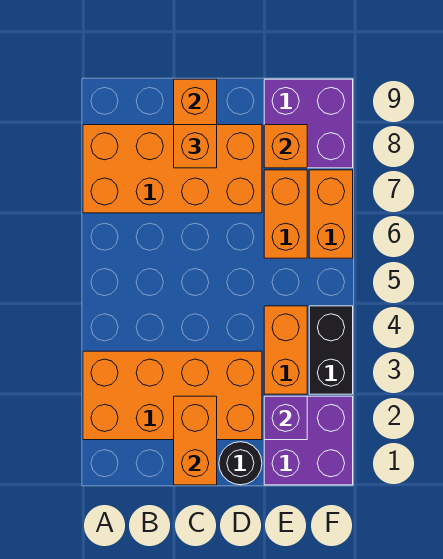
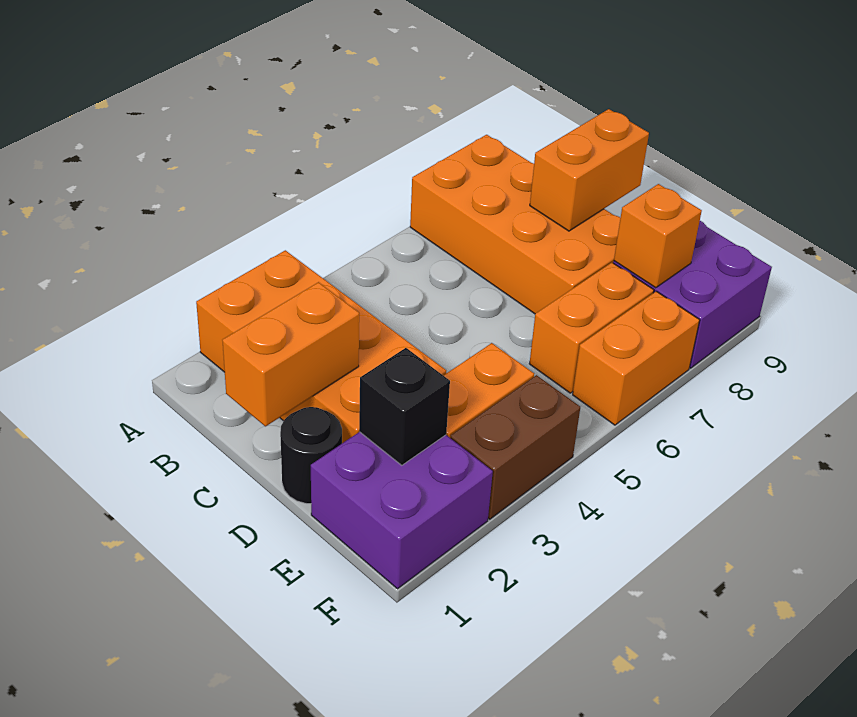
orange brick C8 level 3 -> none
purple brick E2 level 2 -> black brick E2 level 2
black brick F3:F4 level 1 -> brown brick F3:F4 level 1

